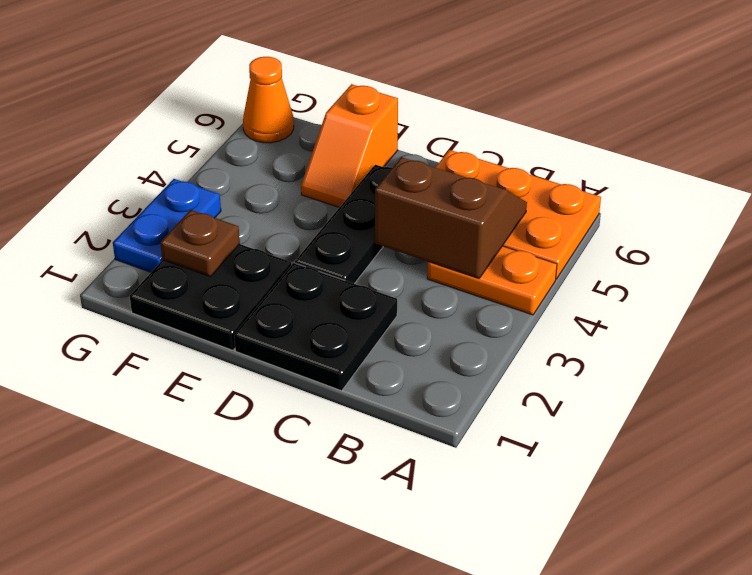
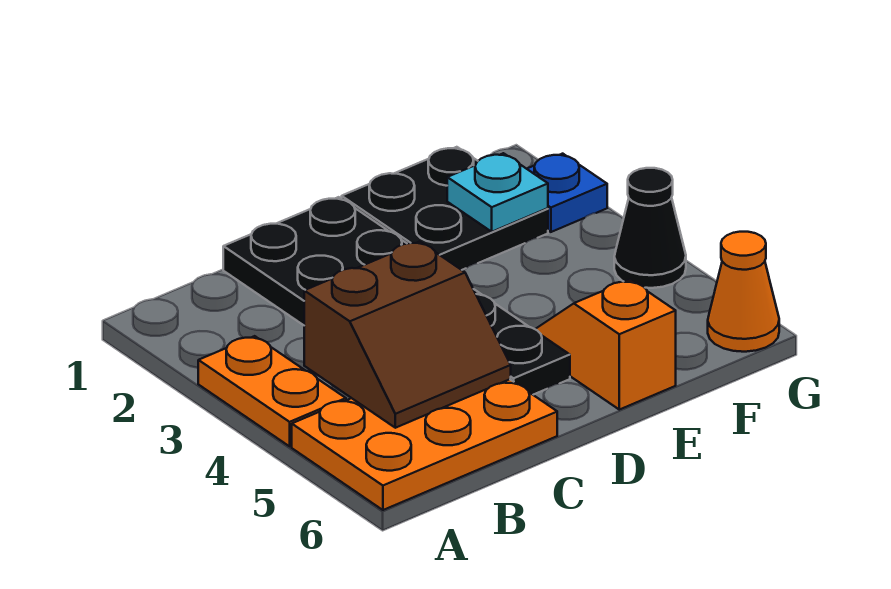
orange plate A4:B4 level 1 -> orange plate A3:A4 level 1
brown plate F2 level 2 -> cyan plate F2 level 2
blue plate G2:G3 level 1 -> blue plate G2 level 1
none -> black cone G4 level 1

